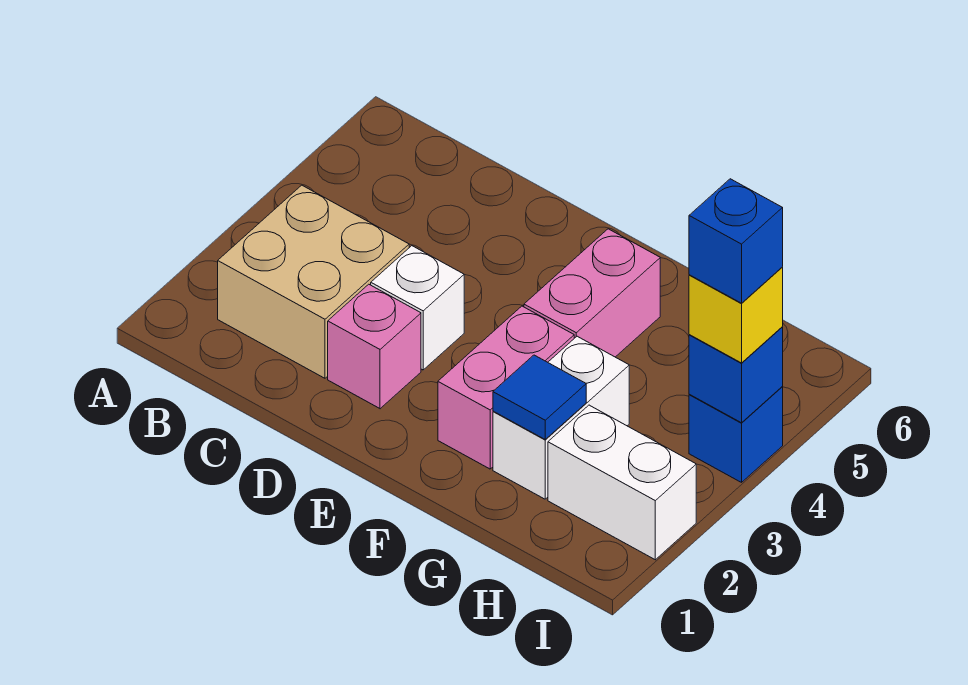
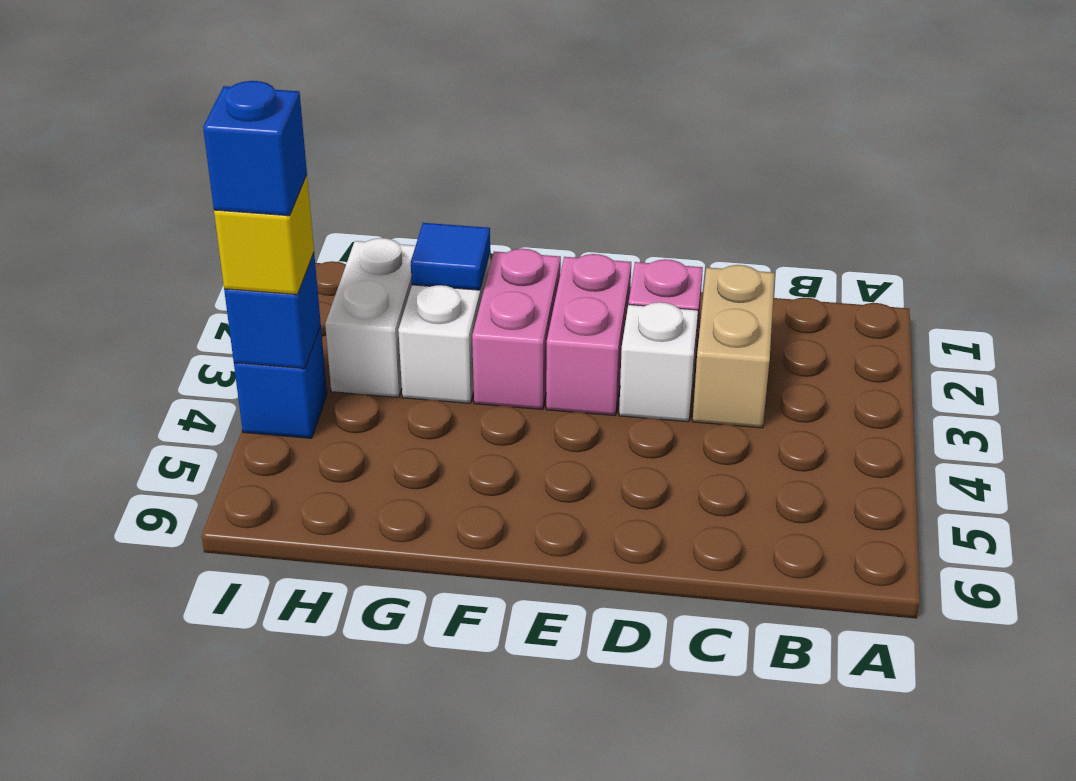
tan brick B2:C3 level 1 -> tan brick C2:C3 level 1
pink brick F4:F5 level 1 -> pink brick E2:E3 level 1
white brick H2:I2 level 1 -> white brick H2:H3 level 1

